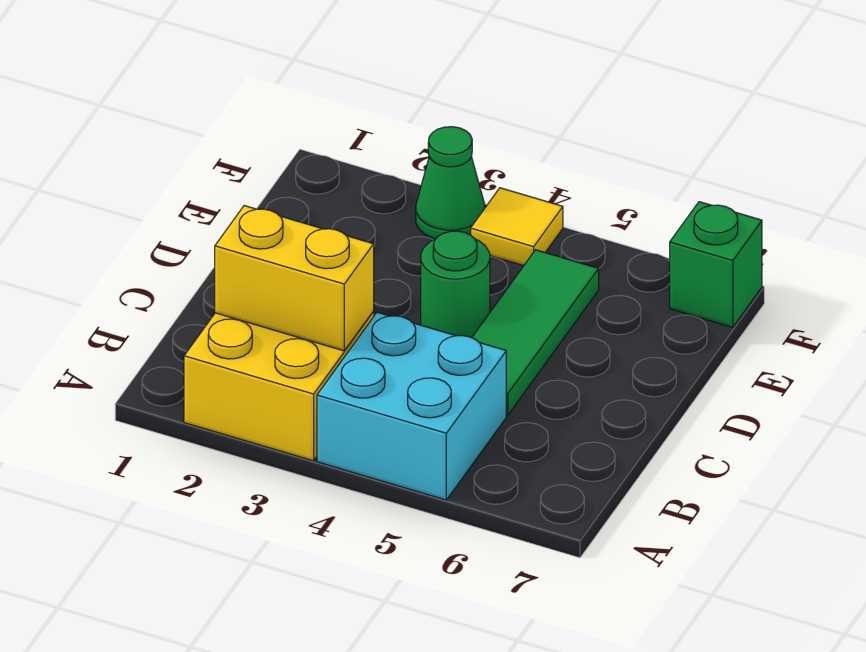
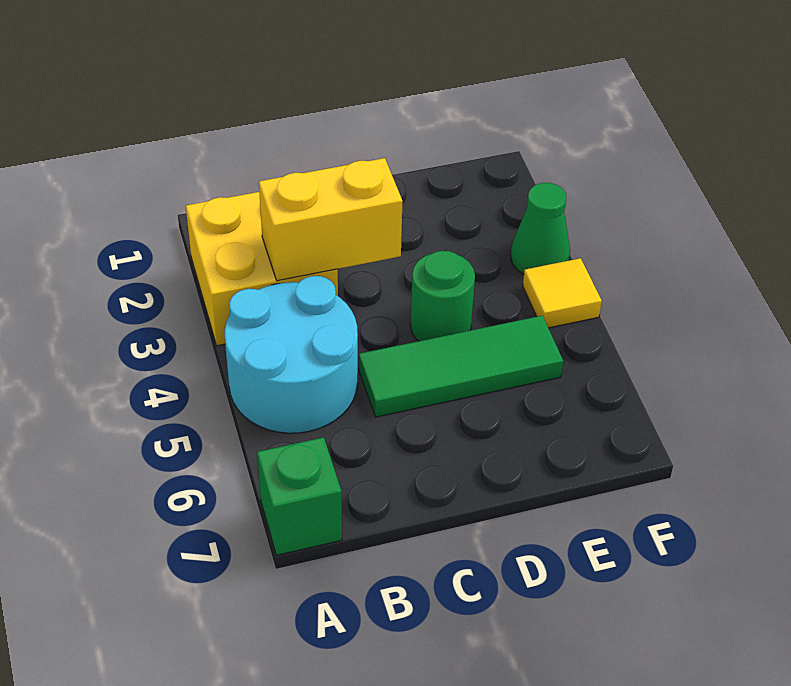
cyan brick A4:B5 level 1 -> cyan round brick A4:B5 level 1
yellow brick B2:B3 level 2 -> yellow brick B3:C3 level 2
green brick F7 level 1 -> green brick A7 level 1

